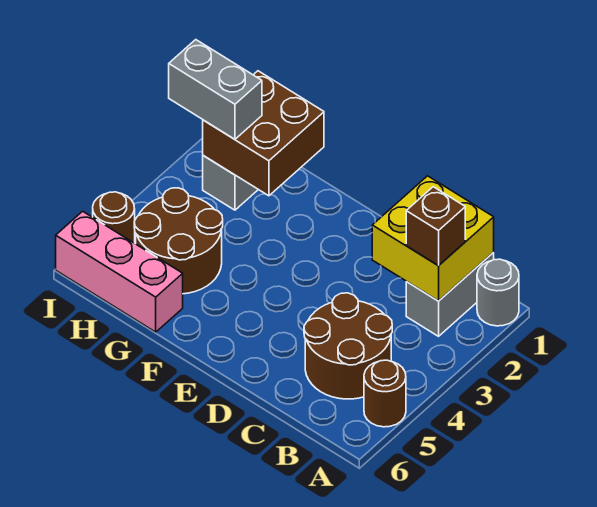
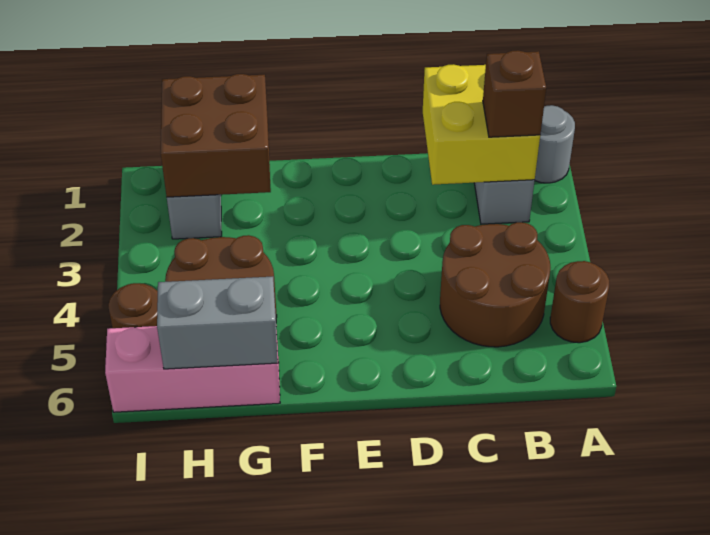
grey brick H2:I2 level 3 -> grey brick G6:H6 level 2

